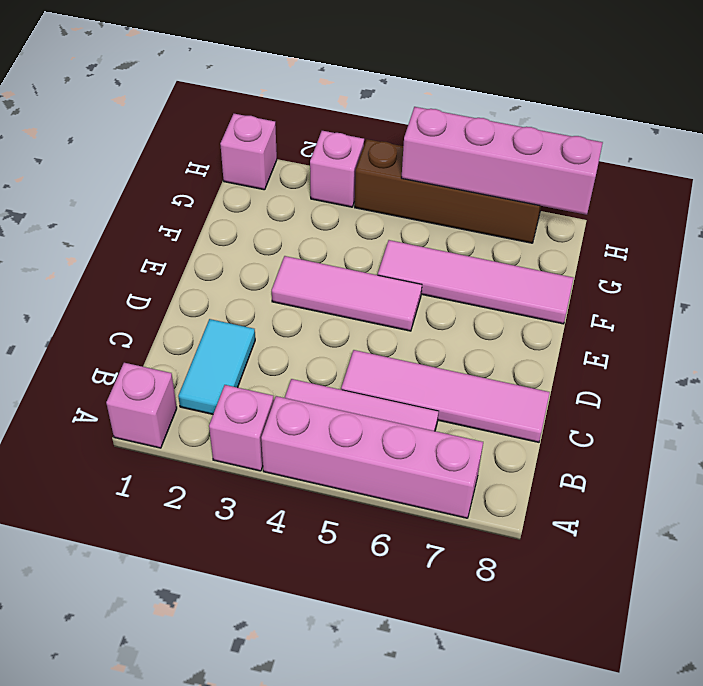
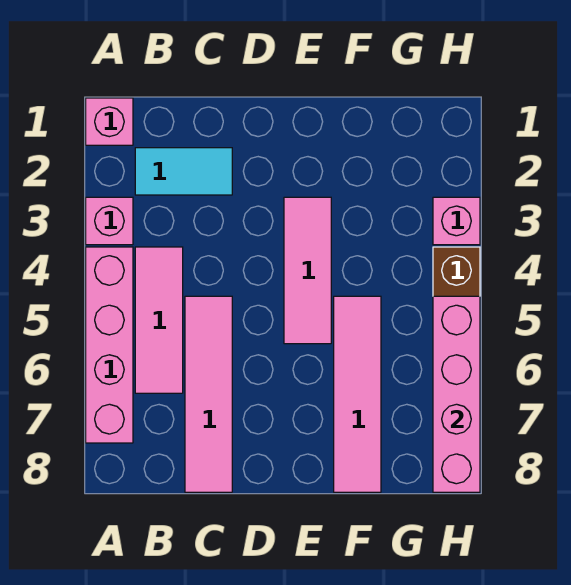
pink brick H1 level 1 -> none

